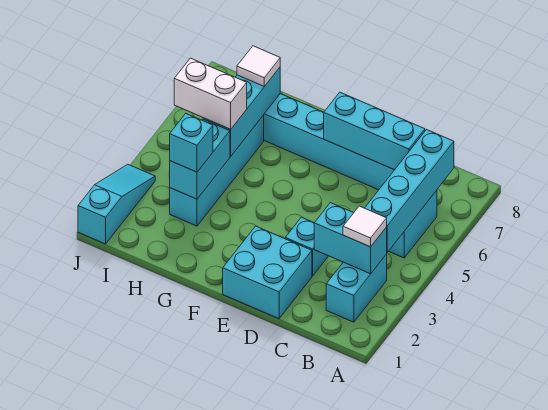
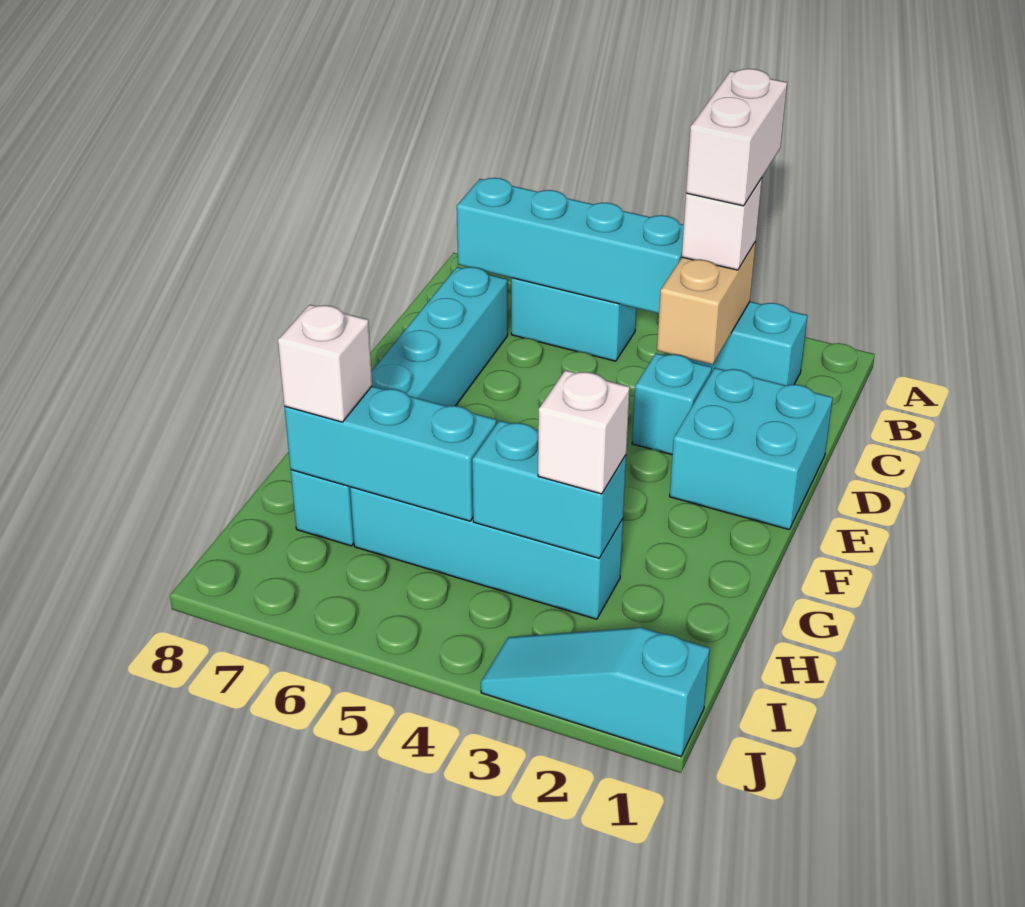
cyan brick B3:C3 level 2 -> tan brick B3:C3 level 2
white tile B3 level 3 -> white brick B3 level 3
cyan brick C7:E7 level 2 -> none
cyan brick H3 level 3 -> white brick H3 level 3
white brick H5:I5 level 3 -> white brick A3:B3 level 4
white tile H7 level 3 -> white brick H7 level 3

